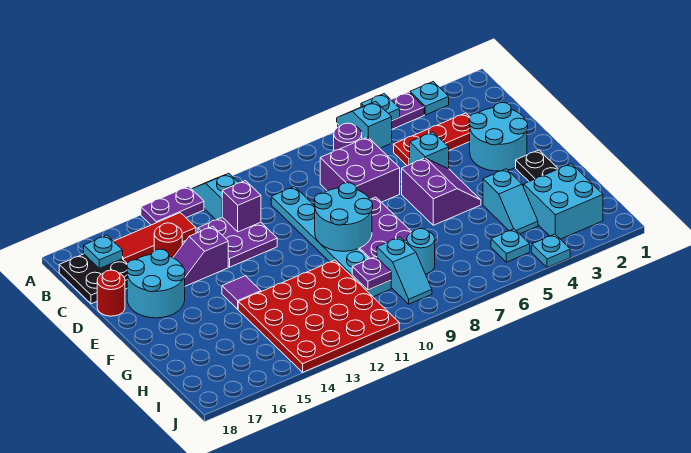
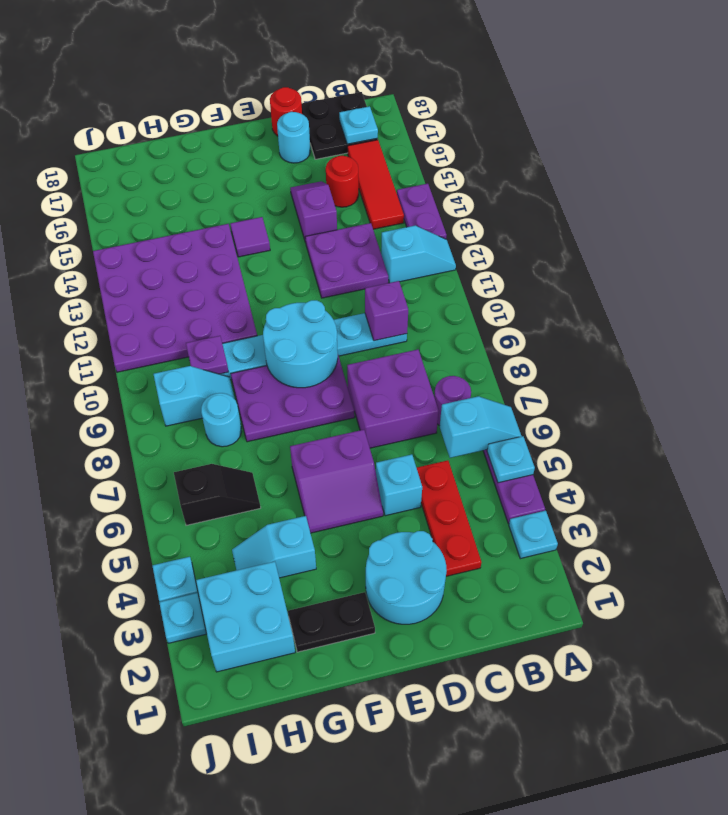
purple brick C12 level 2 -> purple brick C10 level 2
cyan round brick D16:E17 level 1 -> cyan round brick D17 level 1
red plate G11:J14 level 1 -> purple plate G11:J14 level 1
none -> black slope H6:I6 level 1 top I
cyan slope H9:I9 level 1 top H -> cyan slope H9:I9 level 1 top I
cyan plate I5 level 1 -> cyan plate J3 level 1

